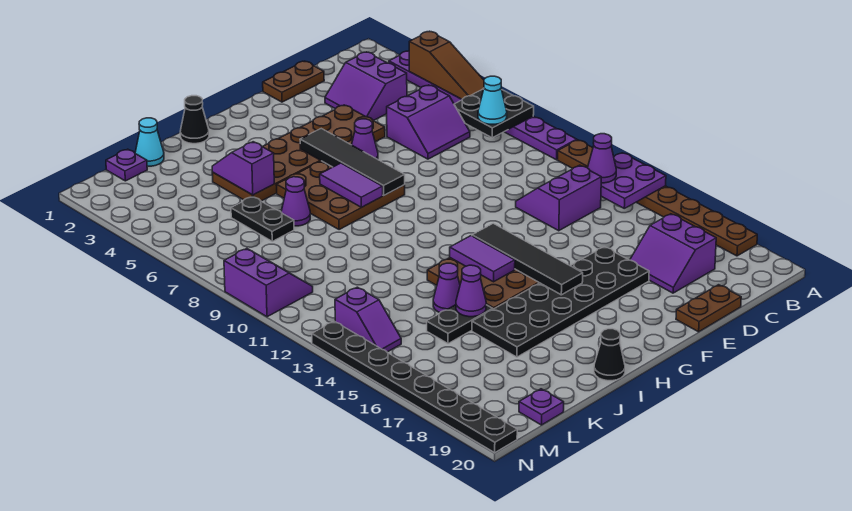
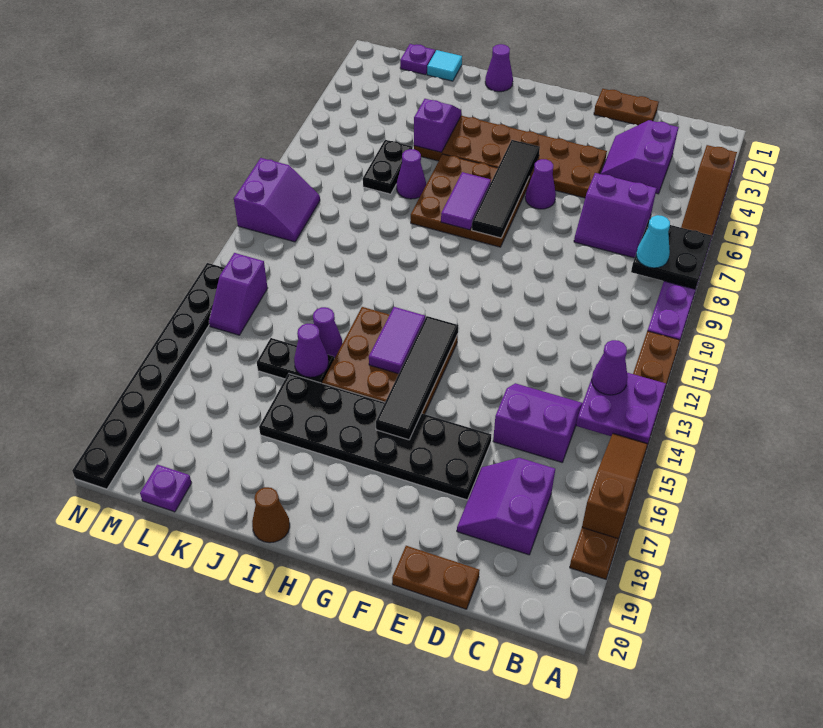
none -> brown slope A15:A17 level 2 top 17
purple slope C12:D13 level 1 top 13 -> purple slope C14:D15 level 1 top 15
black cone I1 level 1 -> purple cone I1 level 1
black cone I20 level 1 -> brown cone I20 level 1
cyan cone K1 level 1 -> cyan tile K1 level 1

